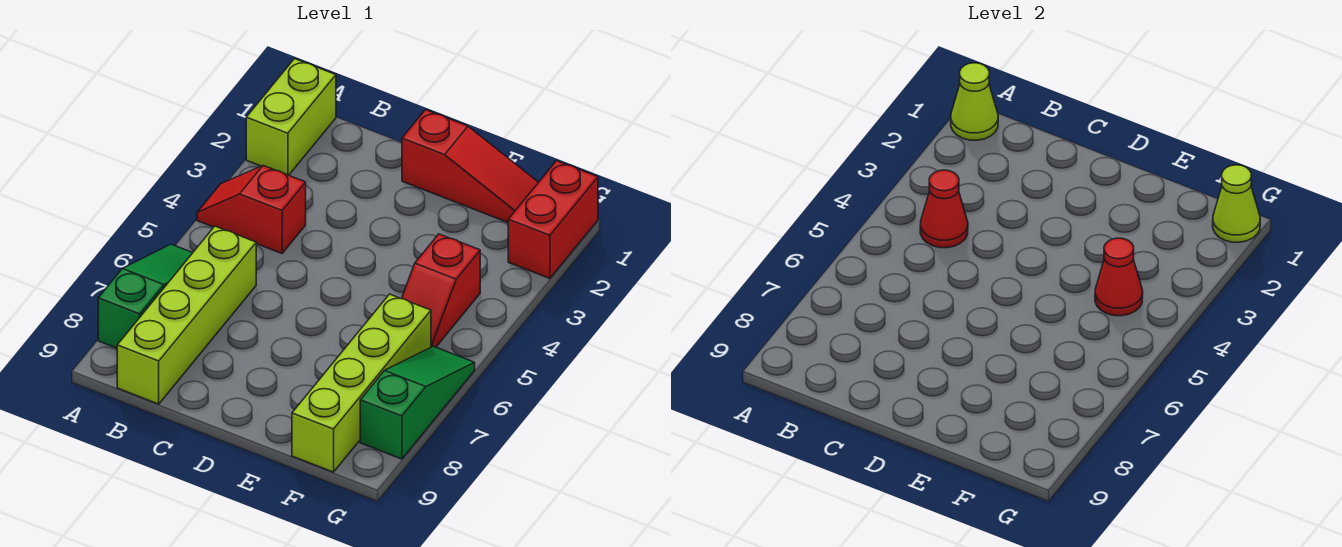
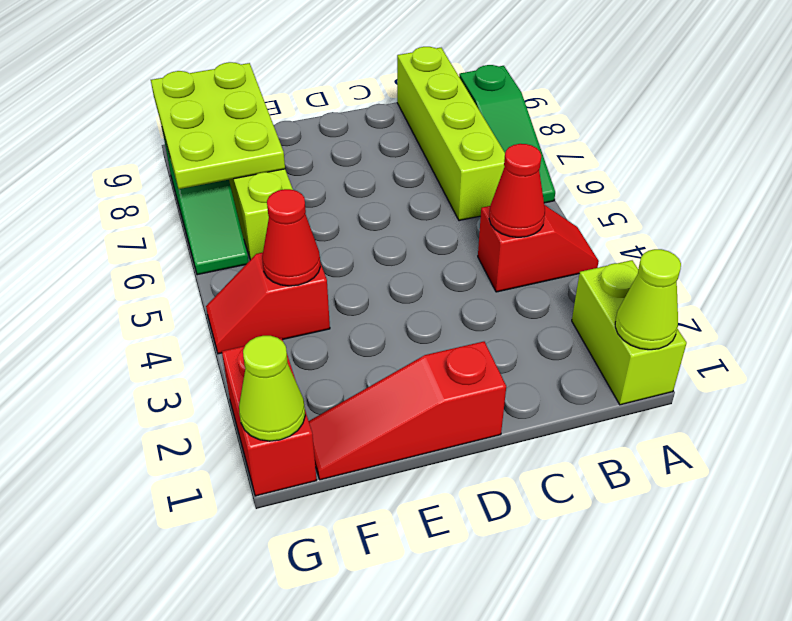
red slope F4:F5 level 1 top 4 -> red slope F4:G4 level 1 top F
none -> lime plate F7:G9 level 2

